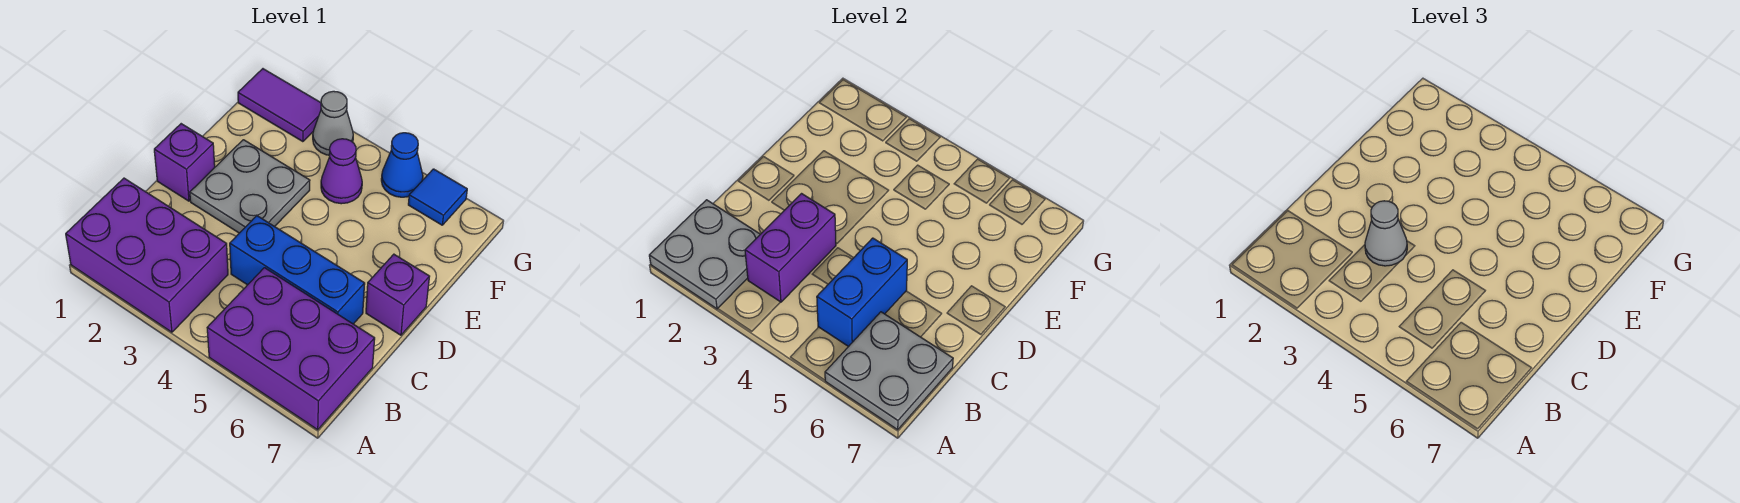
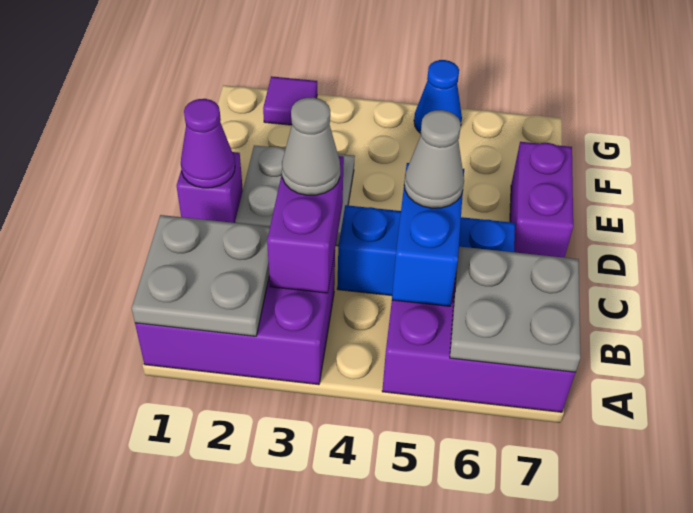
purple brick D7 level 1 -> purple brick D7:E7 level 1
purple cone F4 level 1 -> purple cone D1 level 2
purple tile G1:G2 level 1 -> purple tile G2 level 1
grey cone G3 level 1 -> grey cone C5 level 3
blue tile G6 level 1 -> none

